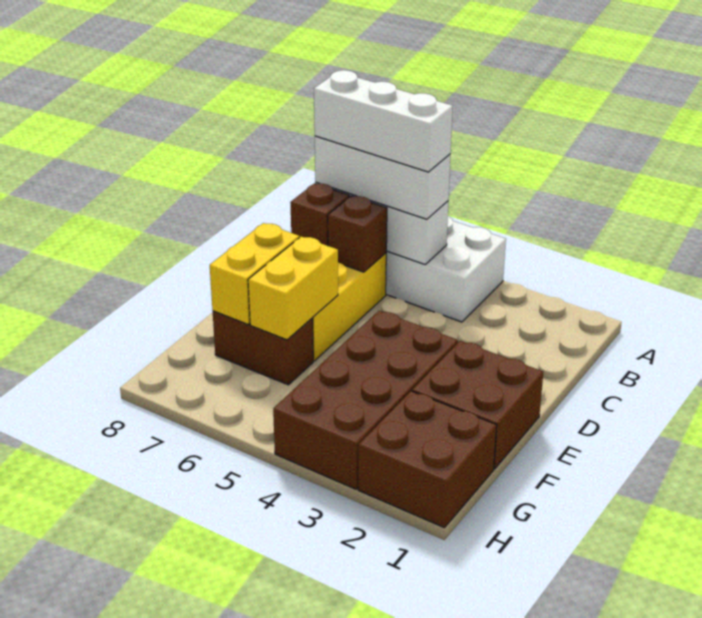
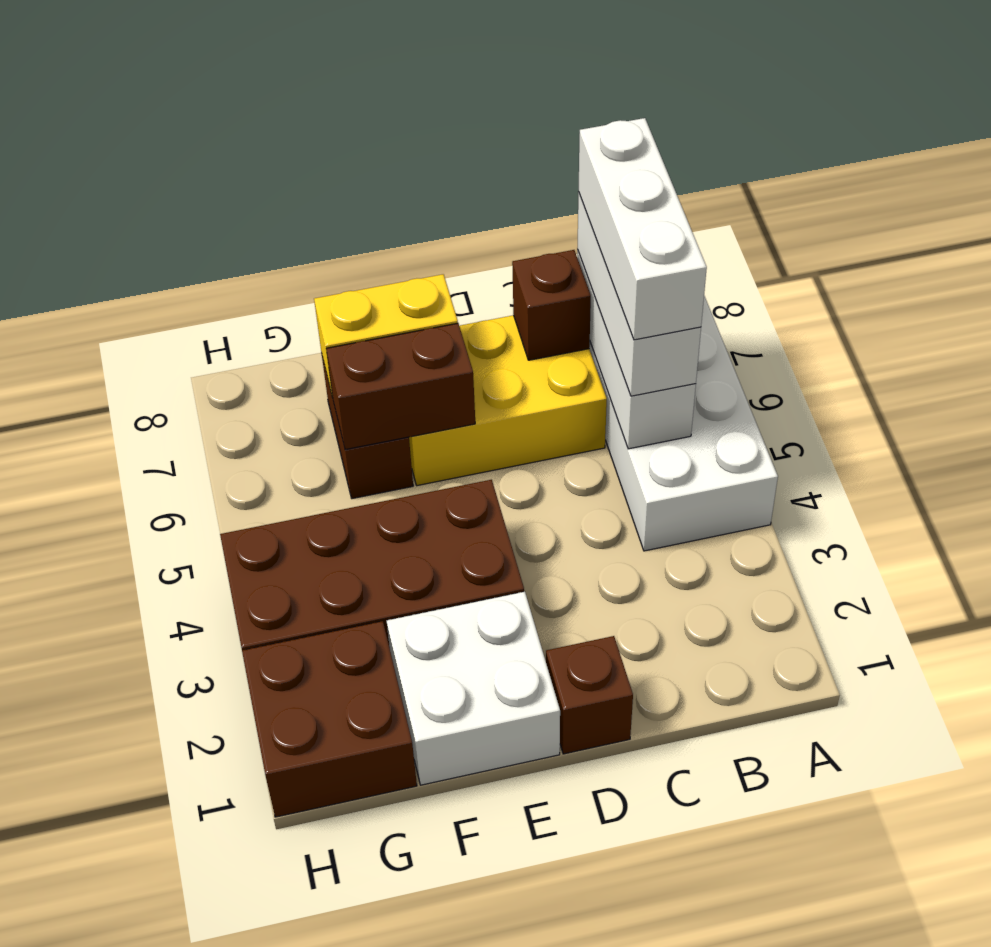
brown brick C6 level 2 -> brown brick D1 level 1
brown brick E1:F2 level 1 -> white brick E1:F2 level 1
yellow brick E6:F6 level 2 -> brown brick E6:F6 level 2

